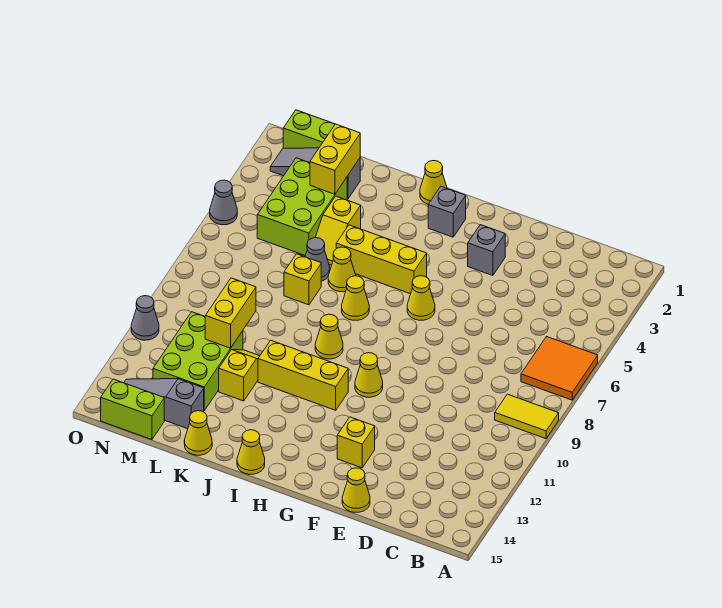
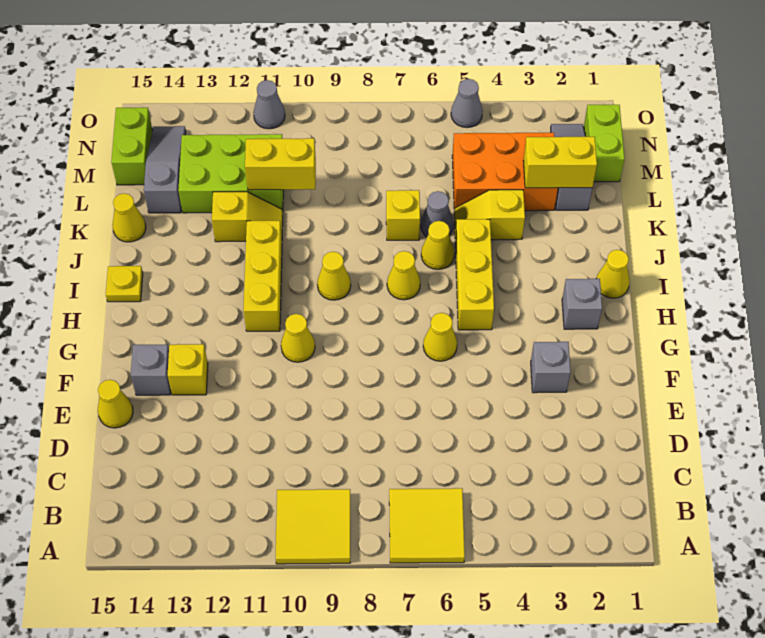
orange tile A6:B7 level 1 -> yellow tile A6:B7 level 1
yellow tile A9:B9 level 1 -> yellow tile A9:B10 level 1
none -> grey brick F14 level 1
yellow cone I15 level 1 -> yellow plate I15 level 1
lime brick L3:M5 level 1 -> orange brick L3:M5 level 1

